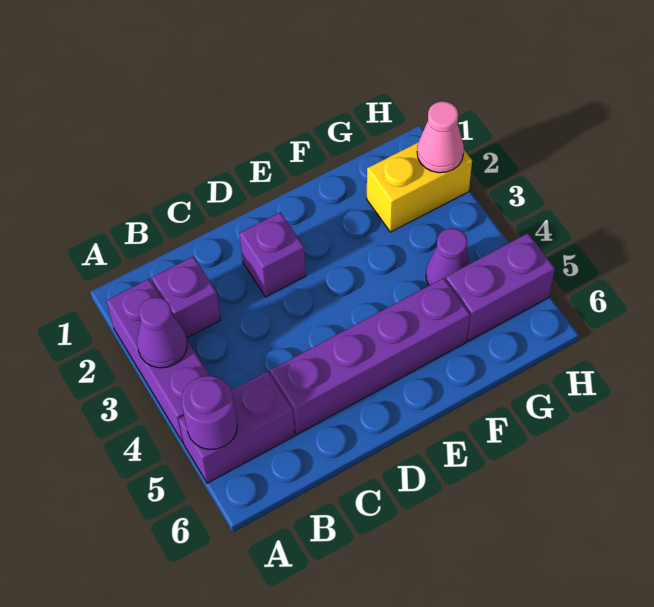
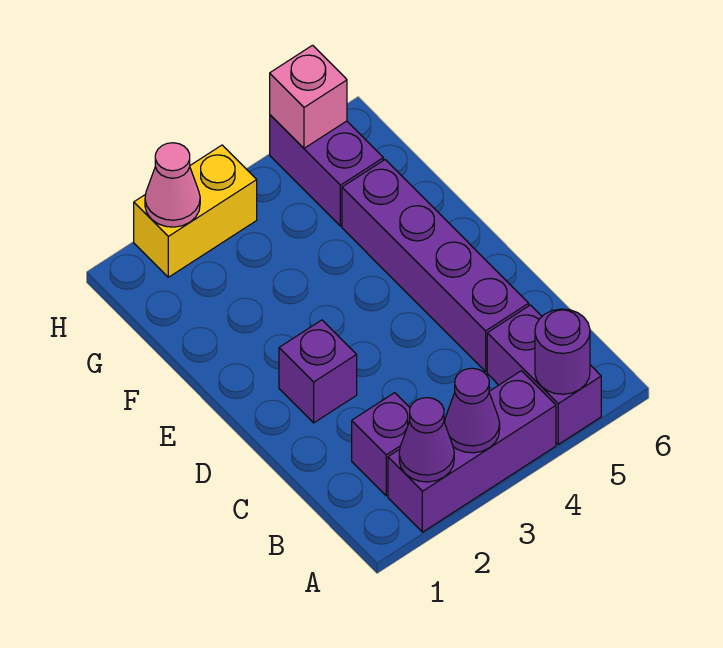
yellow brick G2:H2 level 1 -> yellow brick H2:H3 level 1
purple cone G4 level 1 -> purple cone A2 level 2
none -> pink brick H5 level 2

